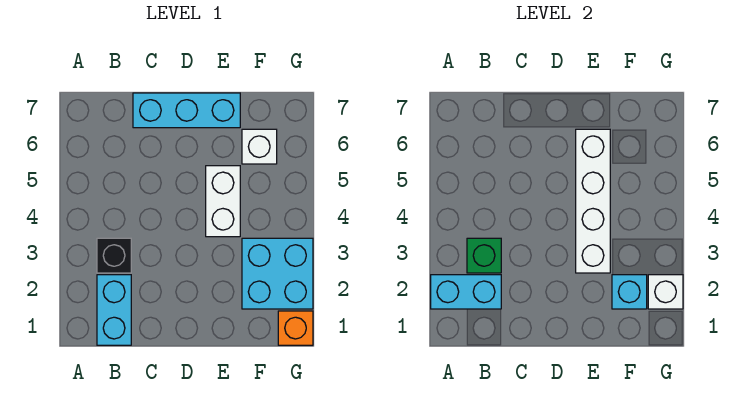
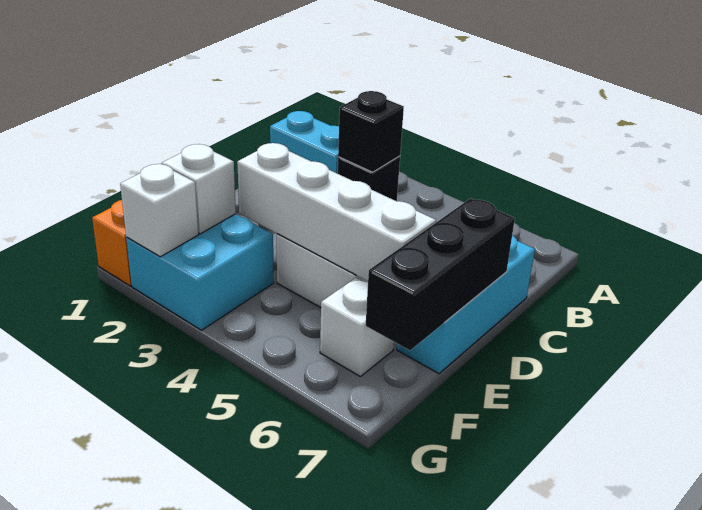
cyan brick A2:B2 level 2 -> none
green brick B3 level 2 -> black brick B3 level 2
none -> black brick D7:F7 level 2
cyan brick F2 level 2 -> white brick F2 level 2

